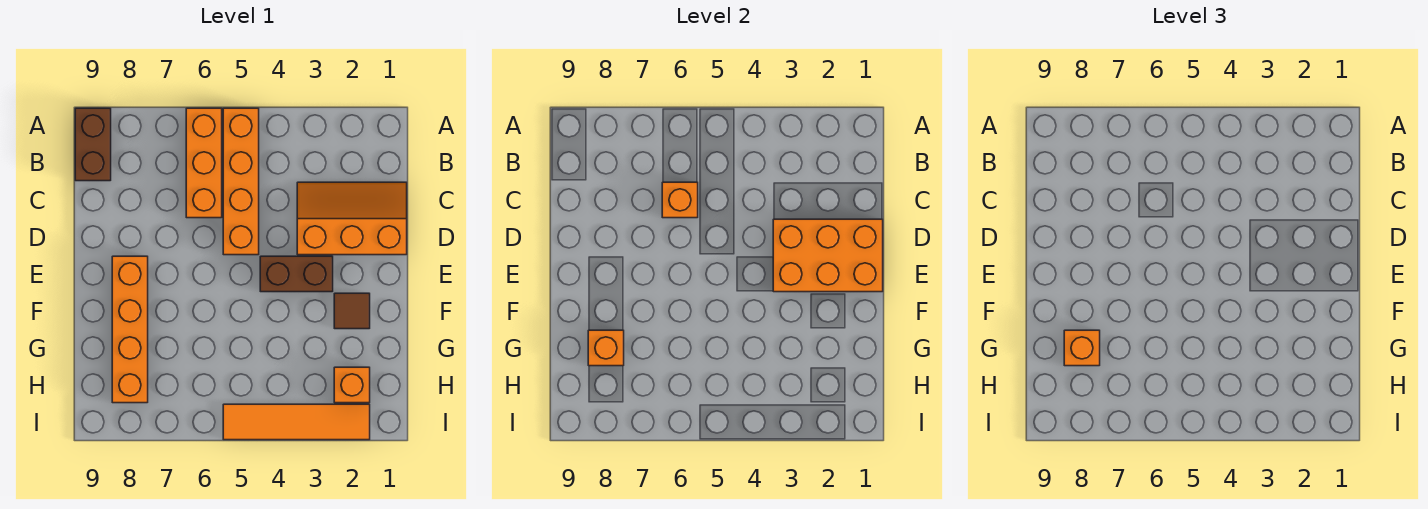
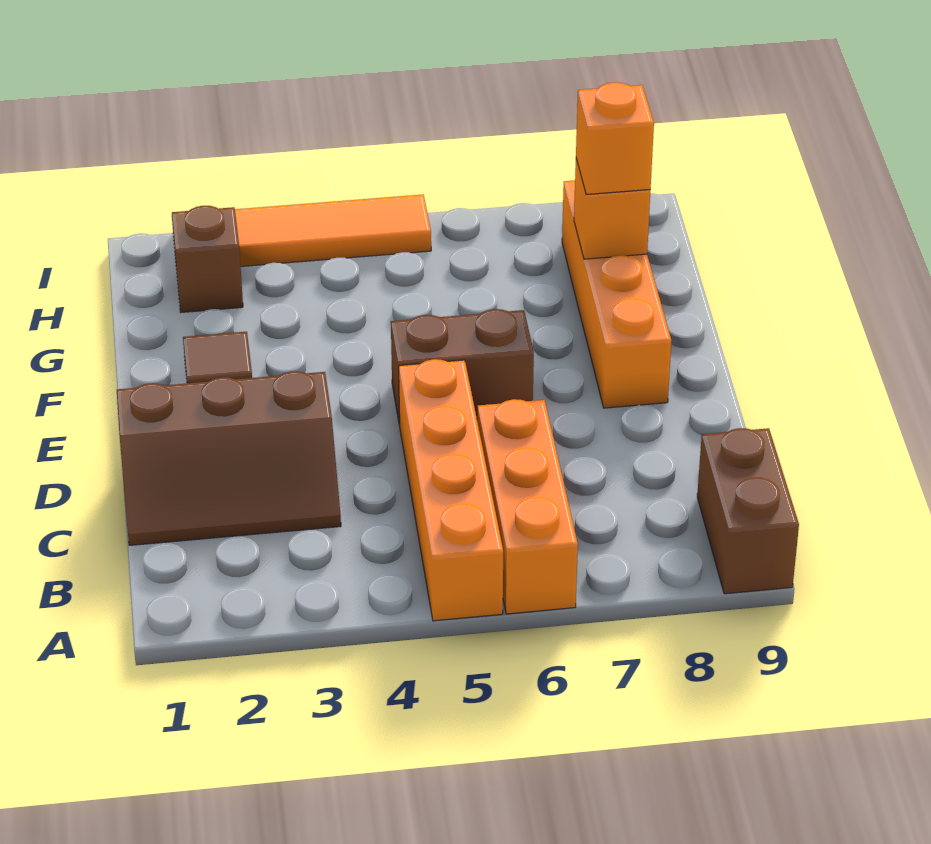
orange slope C1:D3 level 1 top D -> brown slope C1:D3 level 1 top D
orange brick C6 level 2 -> none
orange brick D1:E3 level 2 -> none
brown brick E3:E4 level 1 -> brown brick E5:E6 level 1
orange brick H2 level 1 -> brown brick H2 level 1

